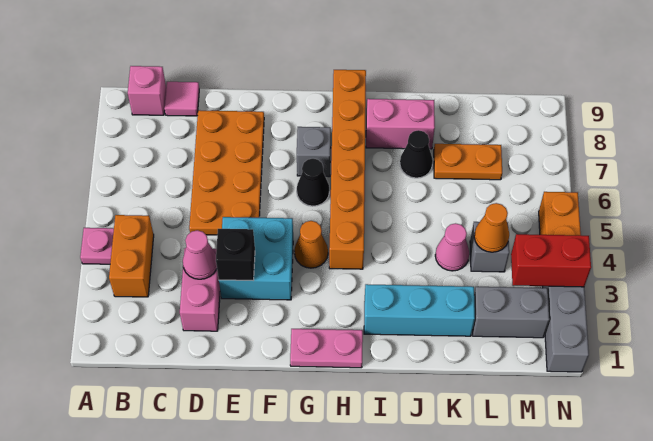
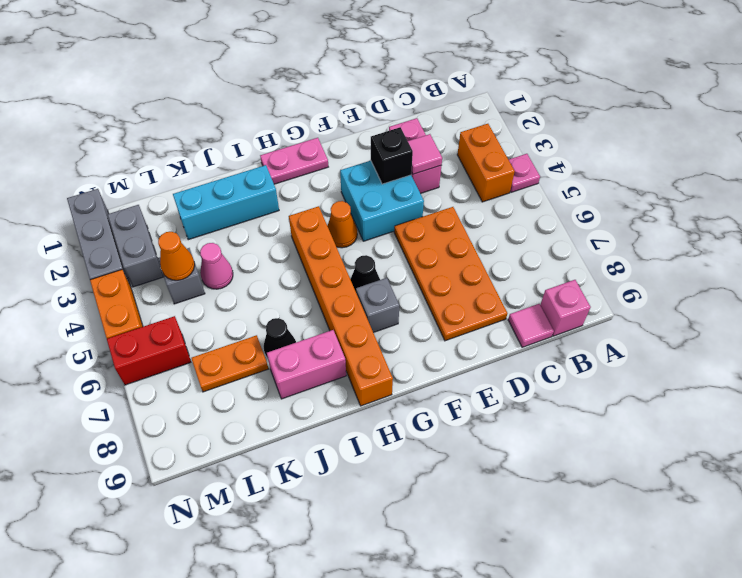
pink cone D3 level 2 -> pink tile D3 level 2
grey brick L2:M2 level 1 -> grey brick M2:M3 level 1
red brick M3:N3 level 2 -> red brick M6:N6 level 1

